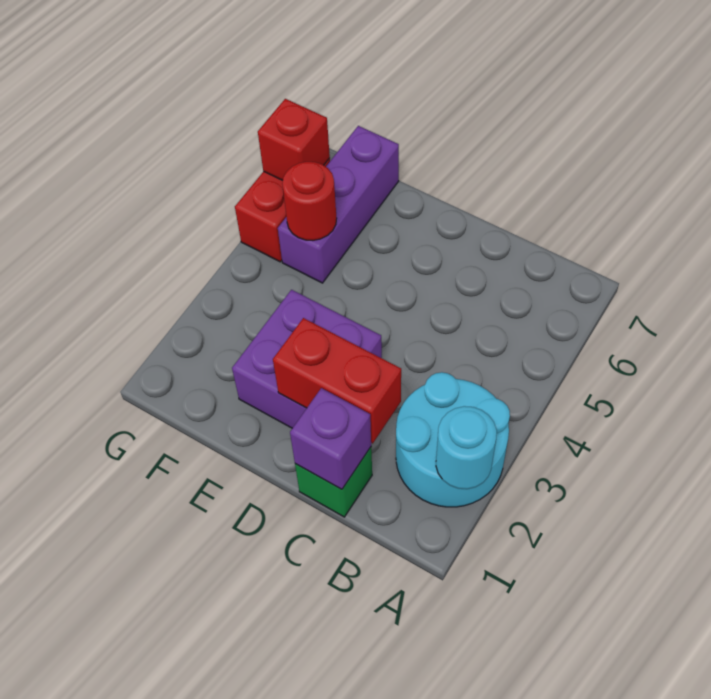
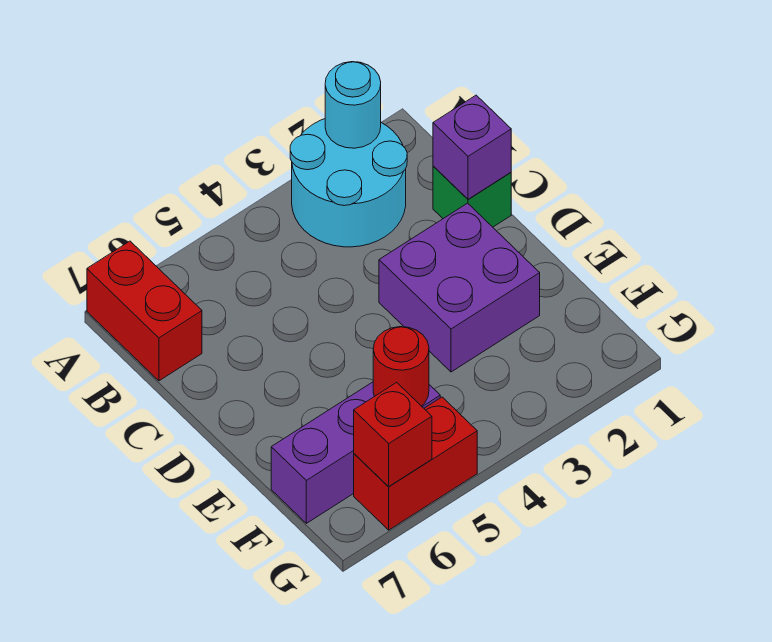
red brick C2:D2 level 2 -> red brick A7:B7 level 1

